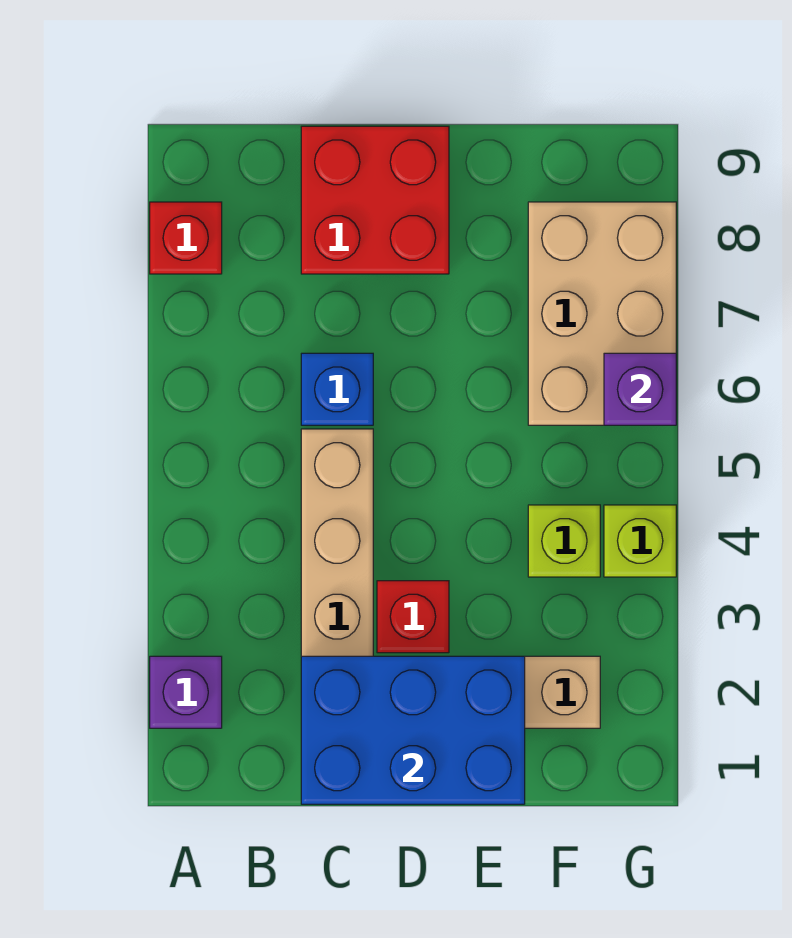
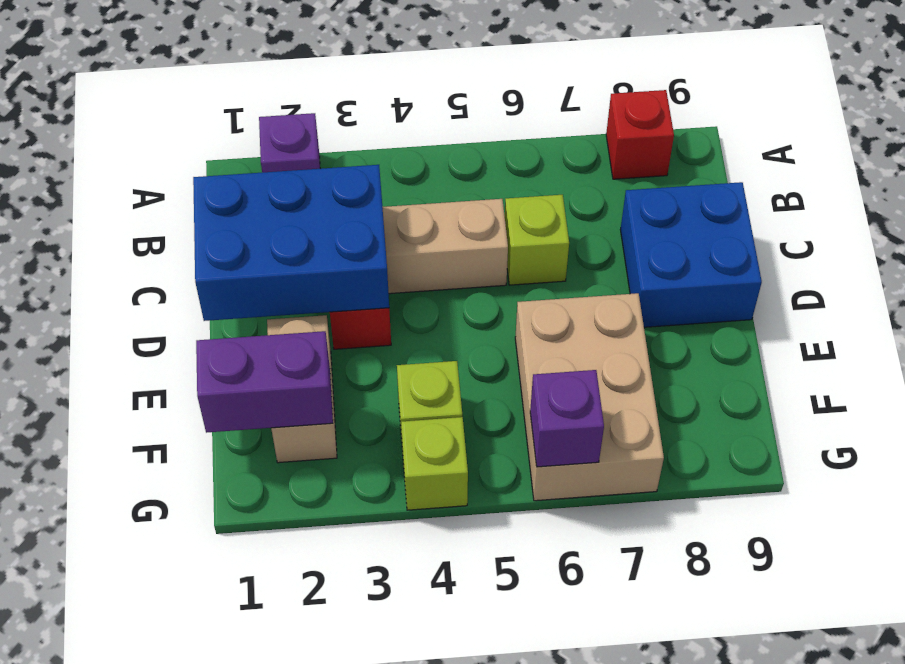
blue brick C1:E2 level 2 -> blue brick C1:D3 level 2
blue brick C6 level 1 -> lime brick C6 level 1
red brick C8:D9 level 1 -> blue brick C8:D9 level 1
none -> purple brick F1:F2 level 2
tan brick F6:G8 level 1 -> tan brick E6:G7 level 1

